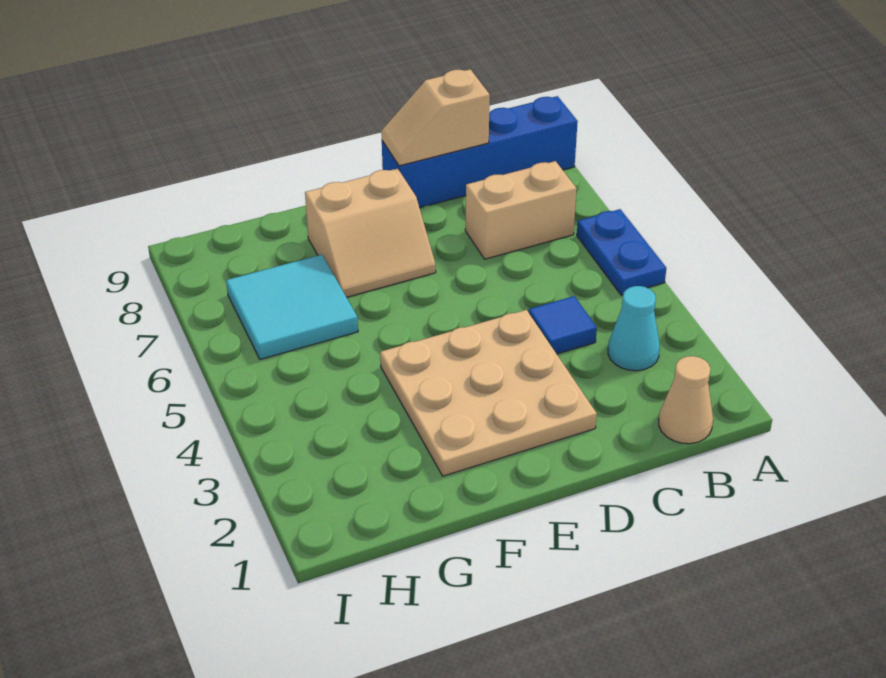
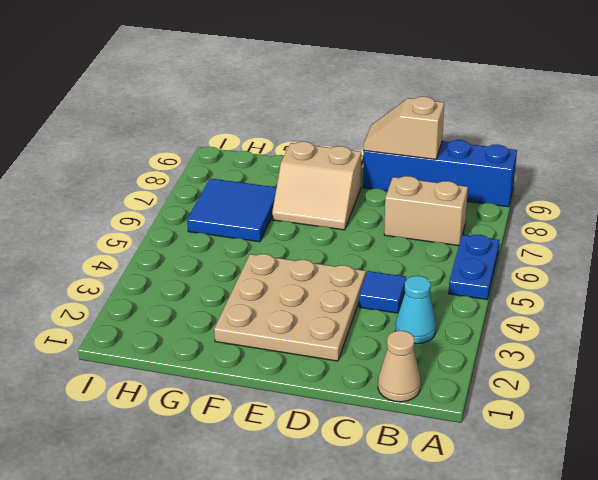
cyan tile G6:H7 level 1 -> blue tile G6:H7 level 1

